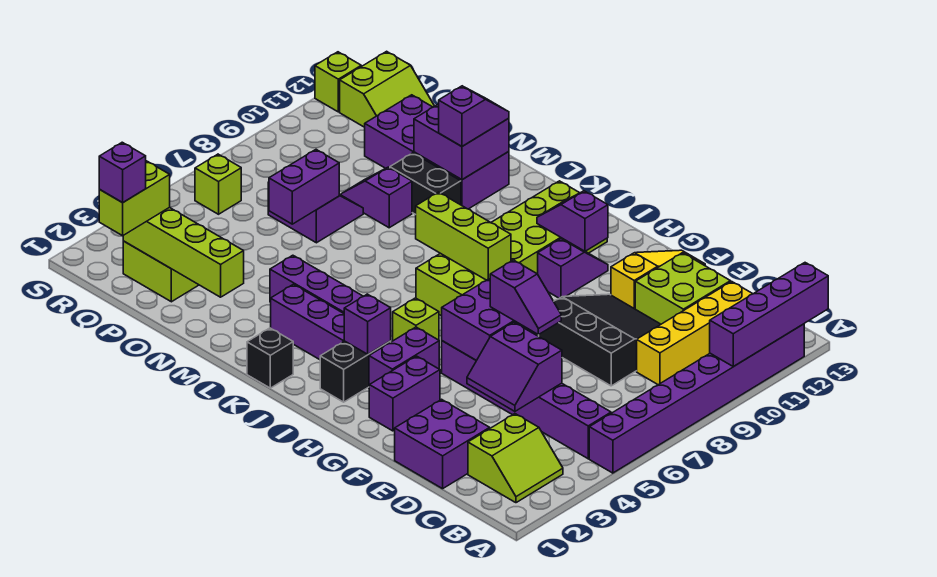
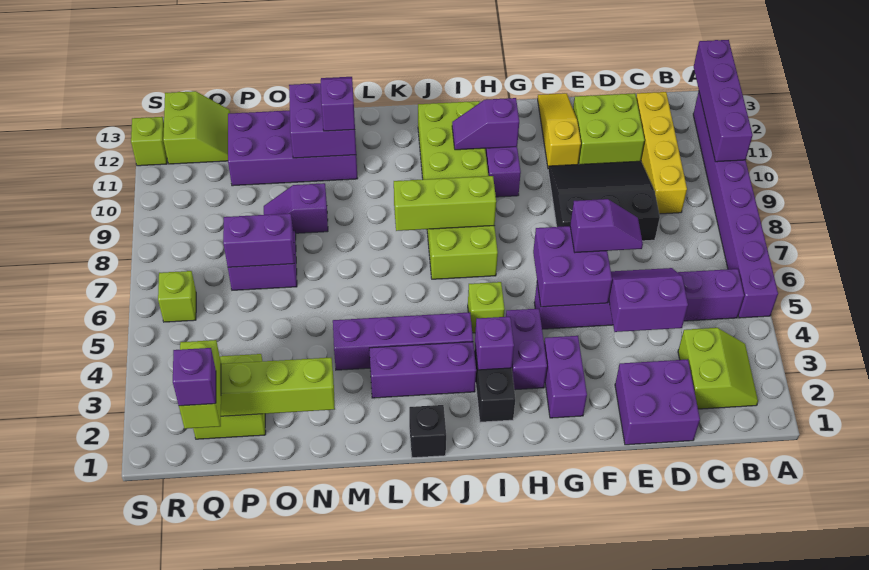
purple slope D4:E5 level 2 top 5 -> purple slope D4:E5 level 2 top 4
black brick M10:N10 level 1 -> none
purple brick O6:O7 level 2 -> purple brick O7:P7 level 2

